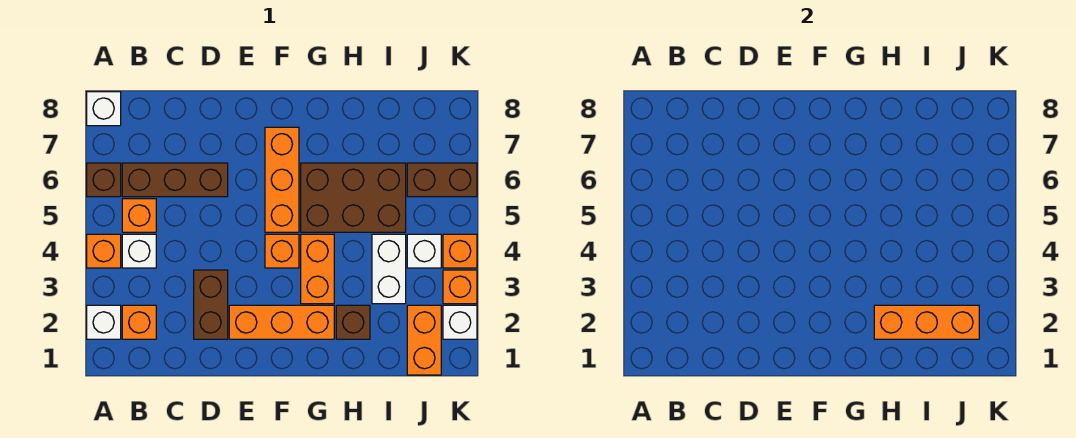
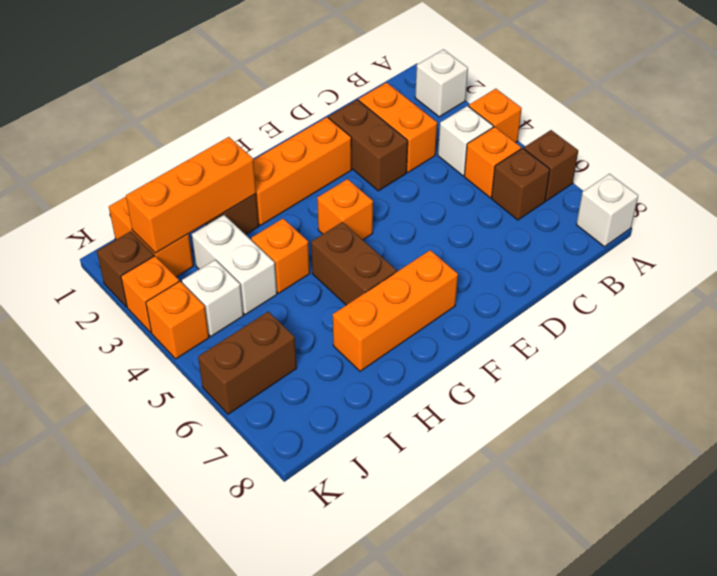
orange brick B2 level 1 -> orange brick H4 level 1
brown brick B6:D6 level 1 -> brown brick B6 level 1
orange brick F5:F7 level 1 -> orange brick F7:H7 level 1
orange brick G3:G4 level 1 -> orange brick C2:C3 level 1
brown brick G5:I6 level 1 -> brown brick G5:G6 level 1
white brick K2 level 1 -> brown brick K2 level 1

